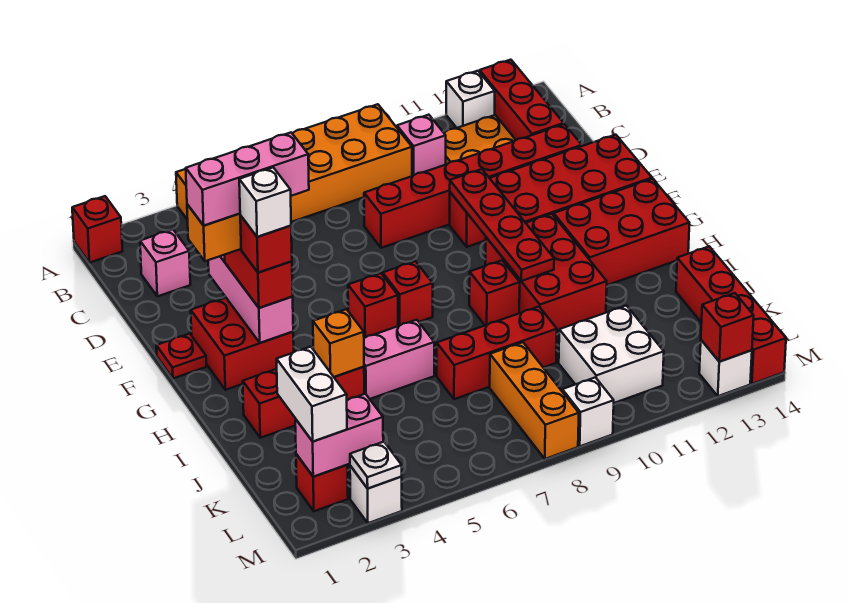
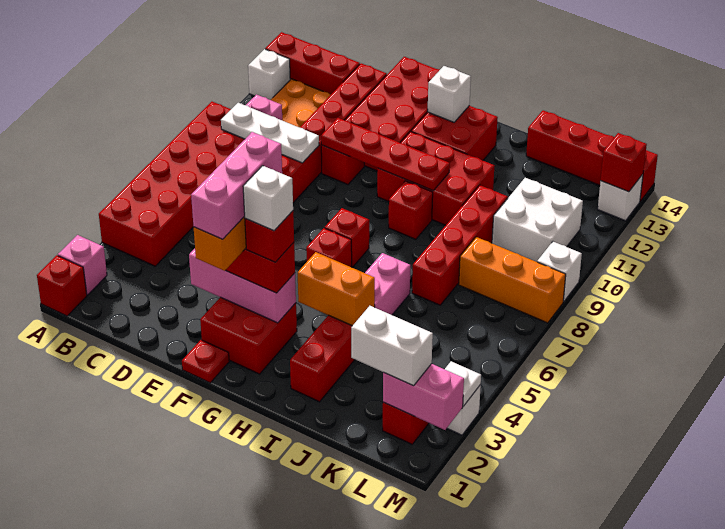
orange brick A4:B9 level 1 -> red brick A4:B9 level 1
none -> white plate B9:D9 level 2
pink brick C2 level 1 -> pink brick A2 level 1
red brick G12:H14 level 1 -> red brick G12:H13 level 1
none -> white brick G13 level 2
orange brick I4 level 2 -> orange brick H4:I4 level 2
red brick J7:J9 level 1 -> red brick J7:J10 level 1
pink brick L2:L3 level 2 -> pink brick L2:M2 level 2

